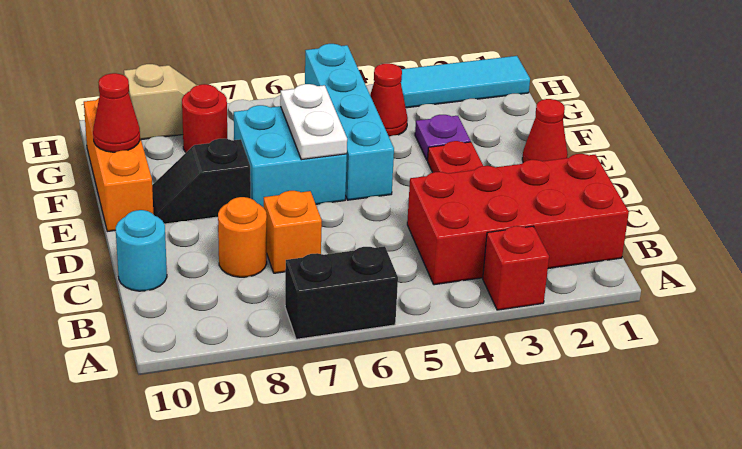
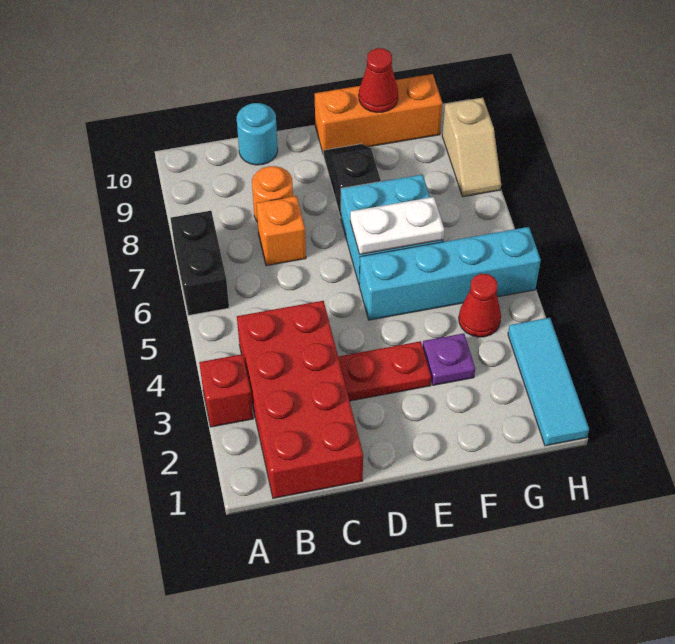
red cone E1 level 1 -> none
red round brick G8 level 1 -> none

